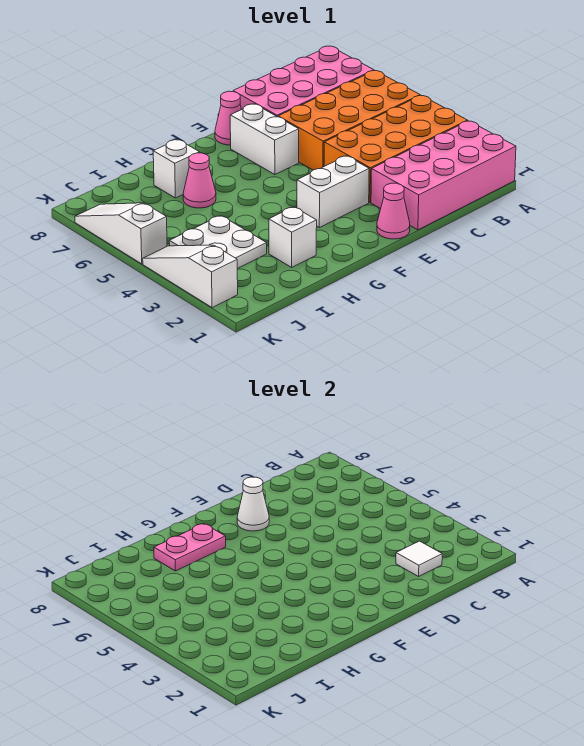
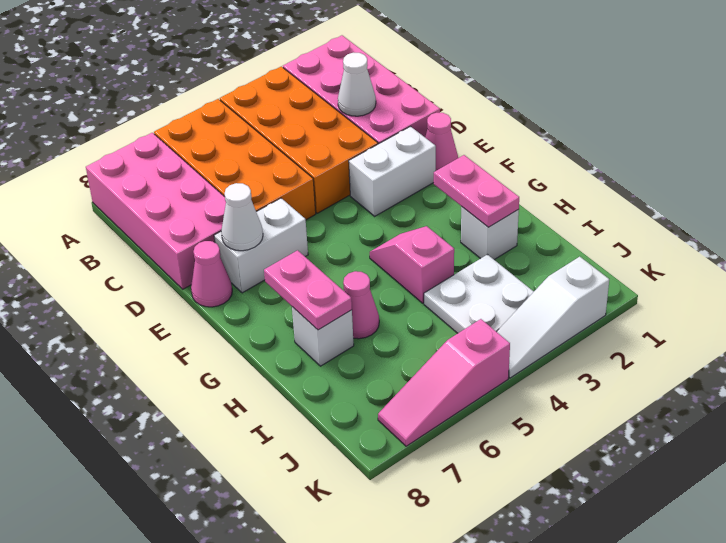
white tile C2 level 2 -> white cone C2 level 2
white brick E3:F3 level 1 -> white brick E2:E3 level 1
none -> pink plate G2:H2 level 2
none -> pink slope G4:H4 level 1 top H
white slope K5:K7 level 1 top 5 -> pink slope K5:K7 level 1 top 5

